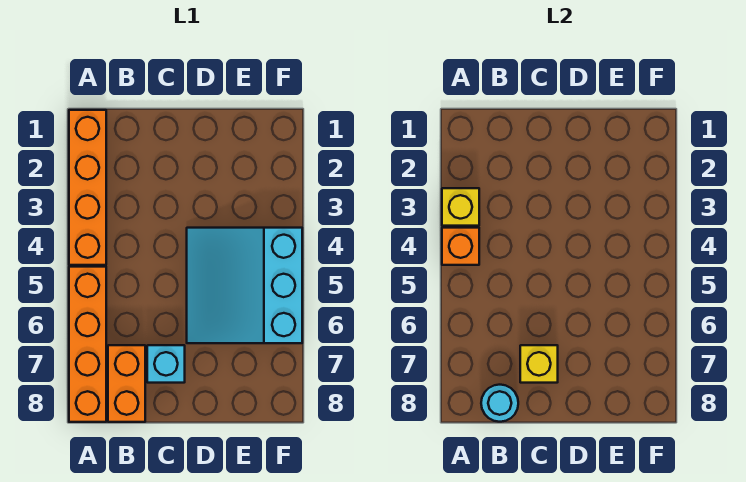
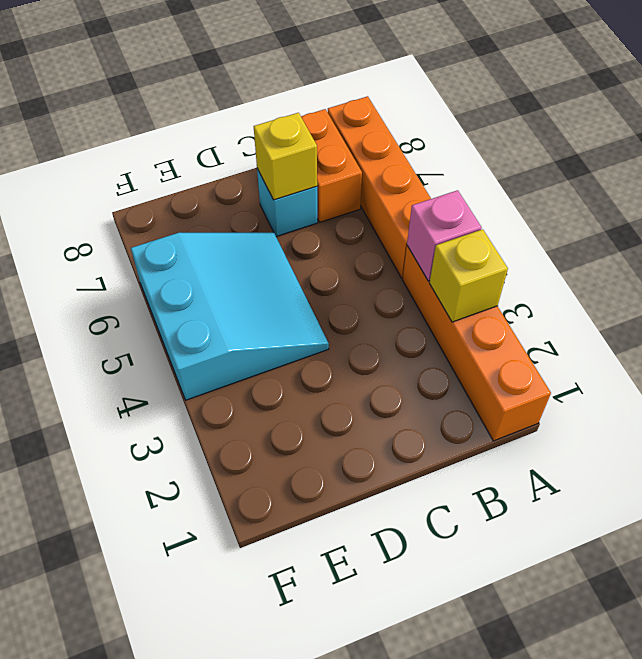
orange brick A4 level 2 -> pink brick A4 level 2
cyan round brick B8 level 2 -> none

